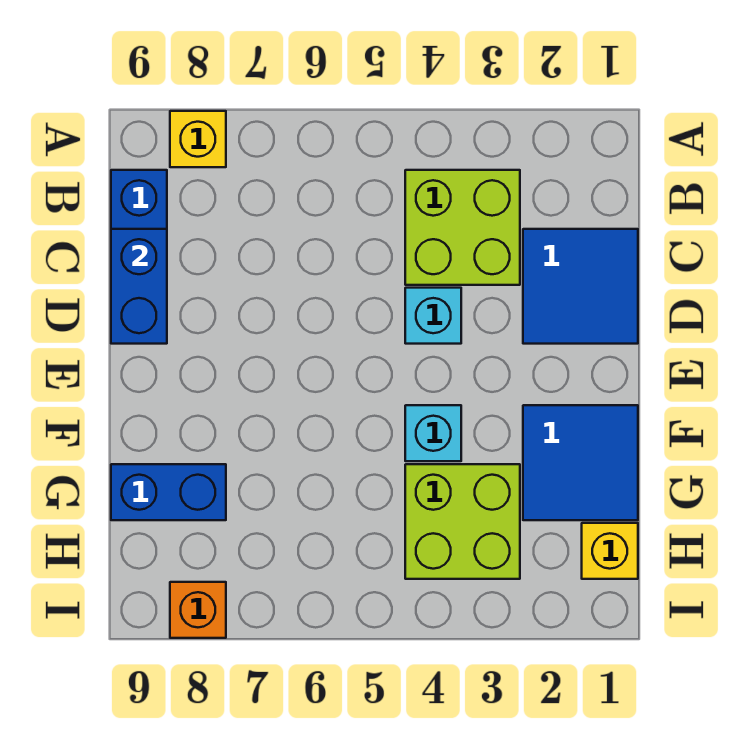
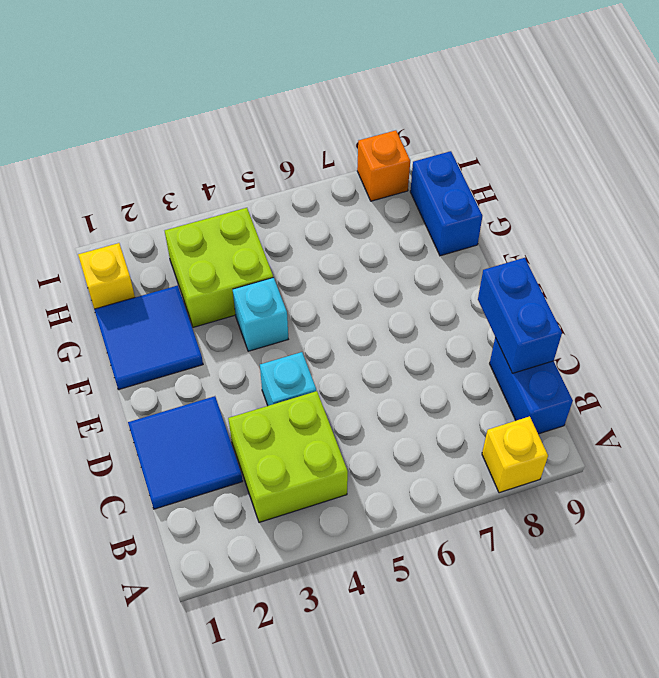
blue brick G8:G9 level 1 -> blue brick G9:H9 level 1

